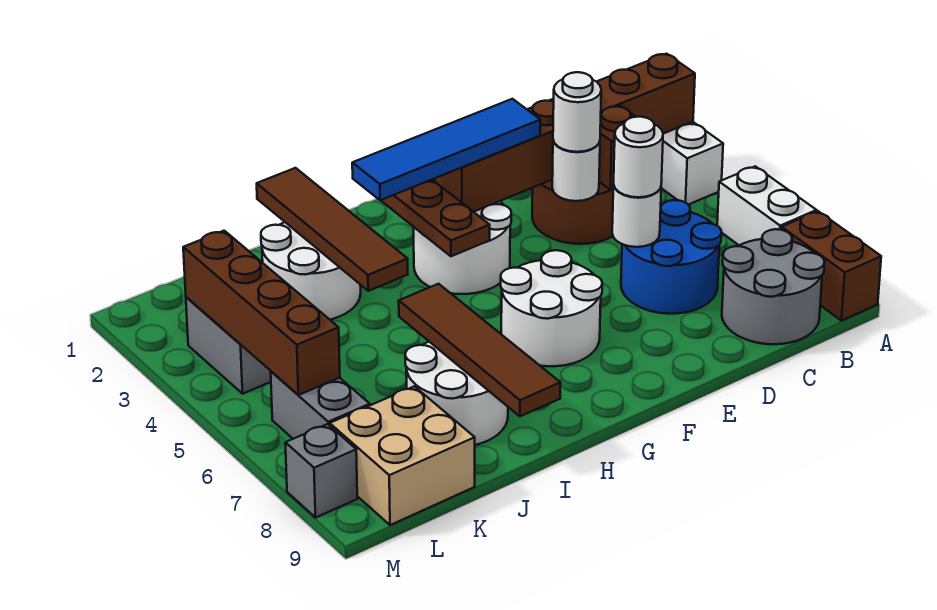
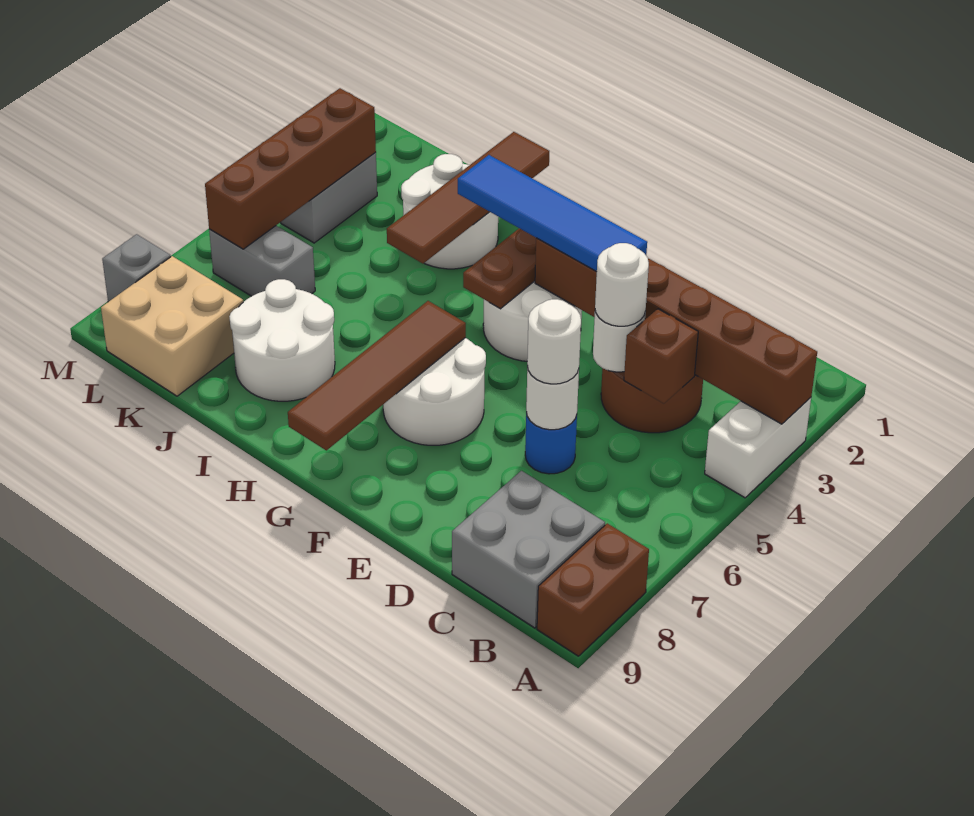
white brick A6:A7 level 1 -> none
grey round brick B8:C9 level 1 -> grey brick B8:C9 level 1
blue round brick C6:D7 level 1 -> blue round brick D6 level 1
brown tile I6:I9 level 2 -> brown tile G6:G9 level 2
grey brick L6:L7 level 1 -> grey brick K6:L6 level 1

